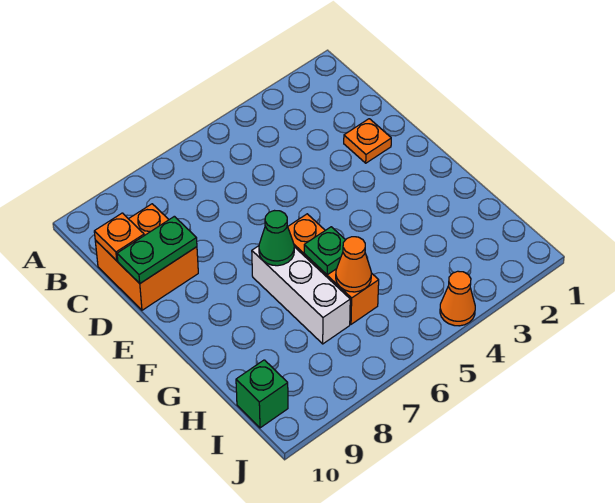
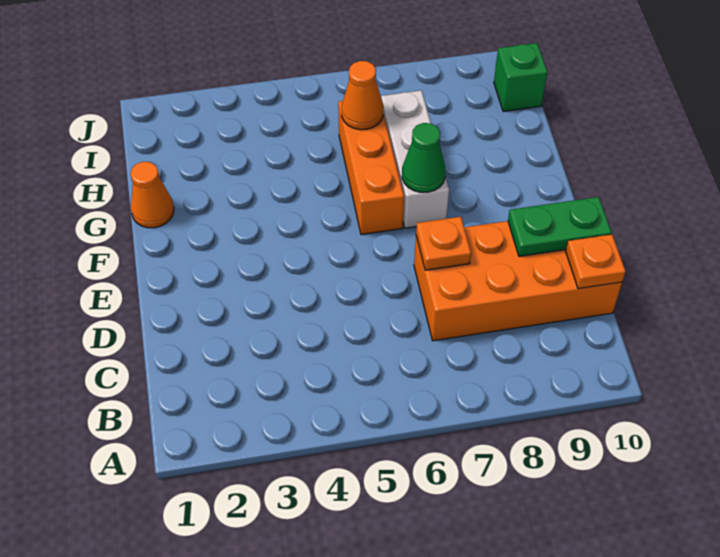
orange brick C9:D10 level 1 -> orange brick C7:D10 level 1
orange plate D2 level 1 -> orange plate D7 level 2
green plate G6 level 2 -> none
orange cone J4 level 1 -> orange cone G1 level 1

